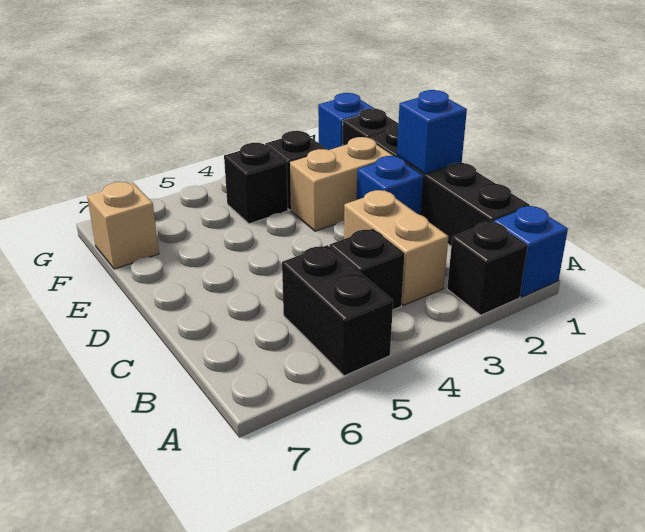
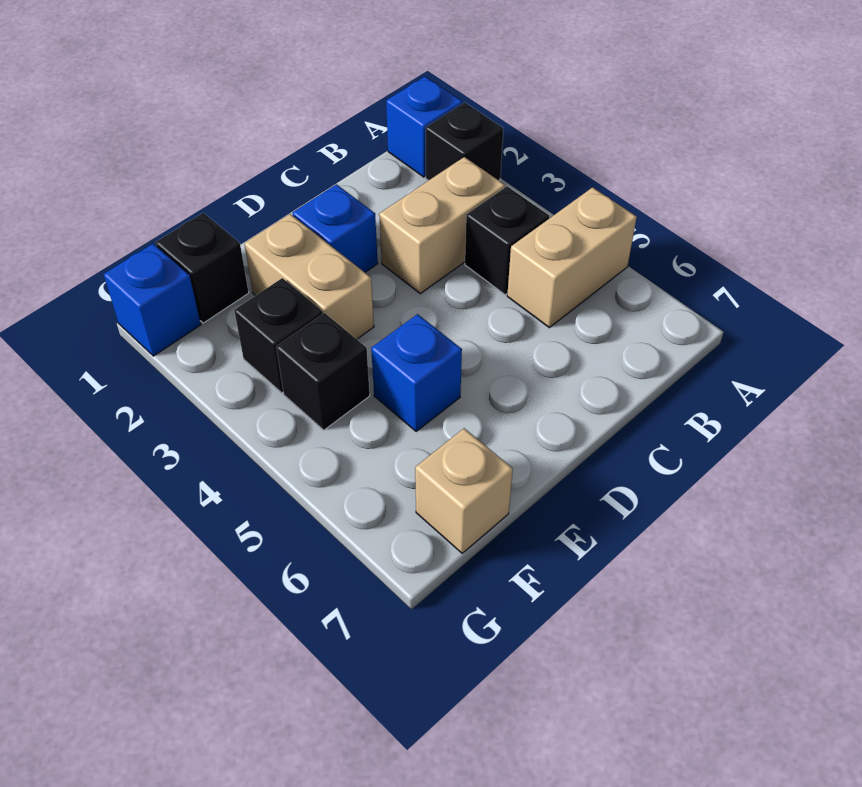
black brick A5:B5 level 1 -> tan brick A5:B5 level 1
black brick B1:E1 level 1 -> none
blue brick D1 level 2 -> blue brick E5 level 1

